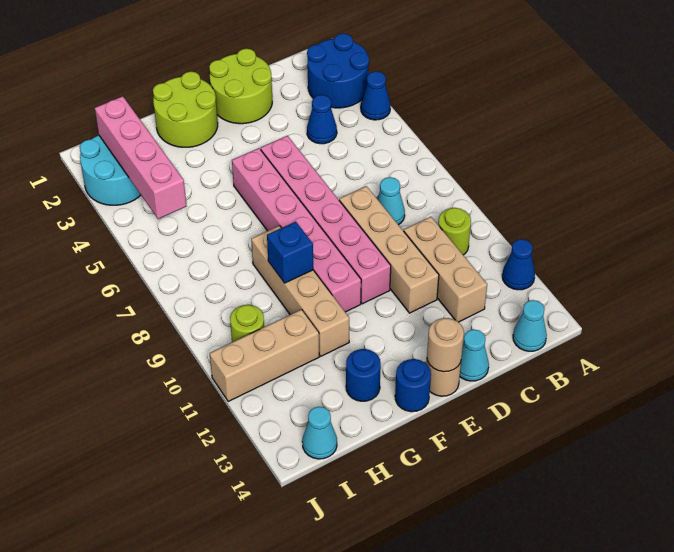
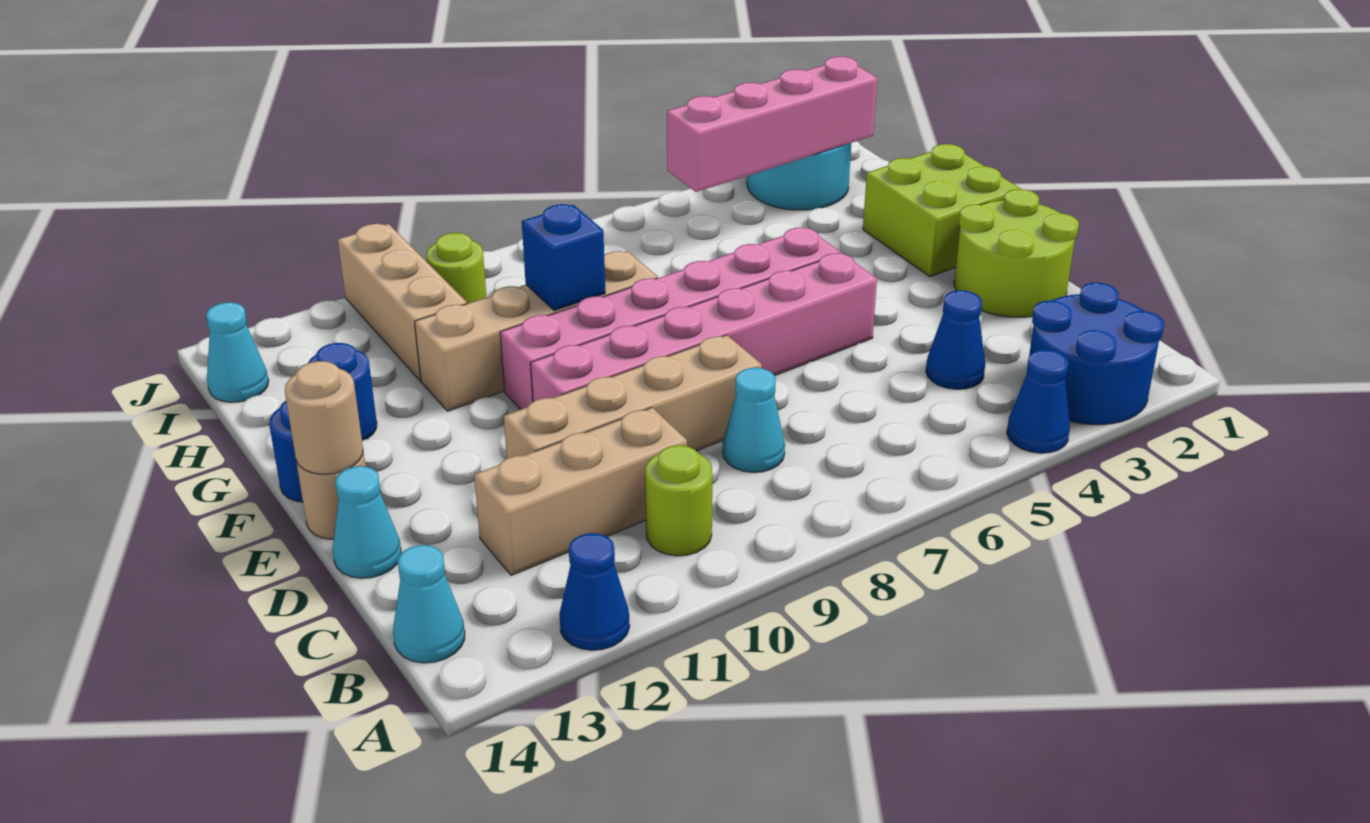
lime round brick F1:G2 level 1 -> lime brick F1:G2 level 1

